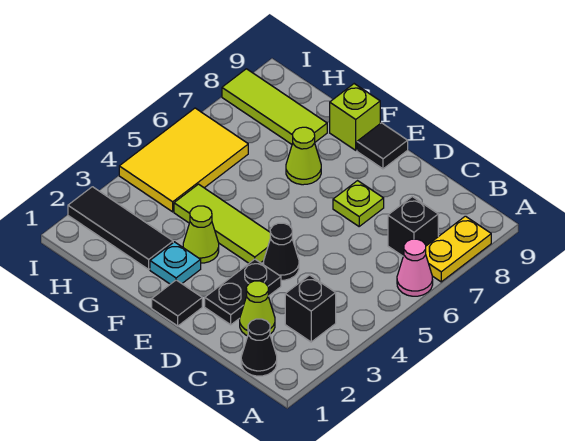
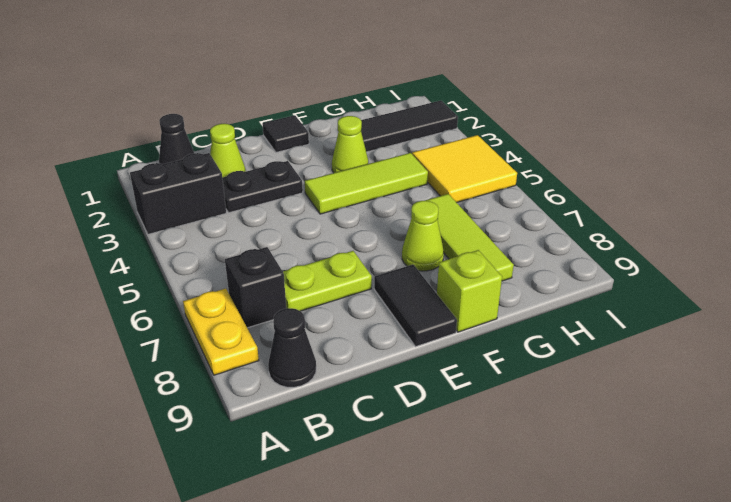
pink cone A6 level 1 -> none
black brick B3 level 1 -> black brick A3:B3 level 1
black plate D2:D3 level 1 -> black plate C3:D3 level 1
black cone D4 level 1 -> black cone B9 level 1
lime plate D7 level 1 -> lime plate C7:D7 level 1
black tile E9 level 1 -> black tile E8:E9 level 1
cyan plate F2 level 1 -> none
lime tile G8:I8 level 1 -> lime tile G6:G8 level 1
yellow tile H4:I6 level 1 -> yellow tile H4:I5 level 1

